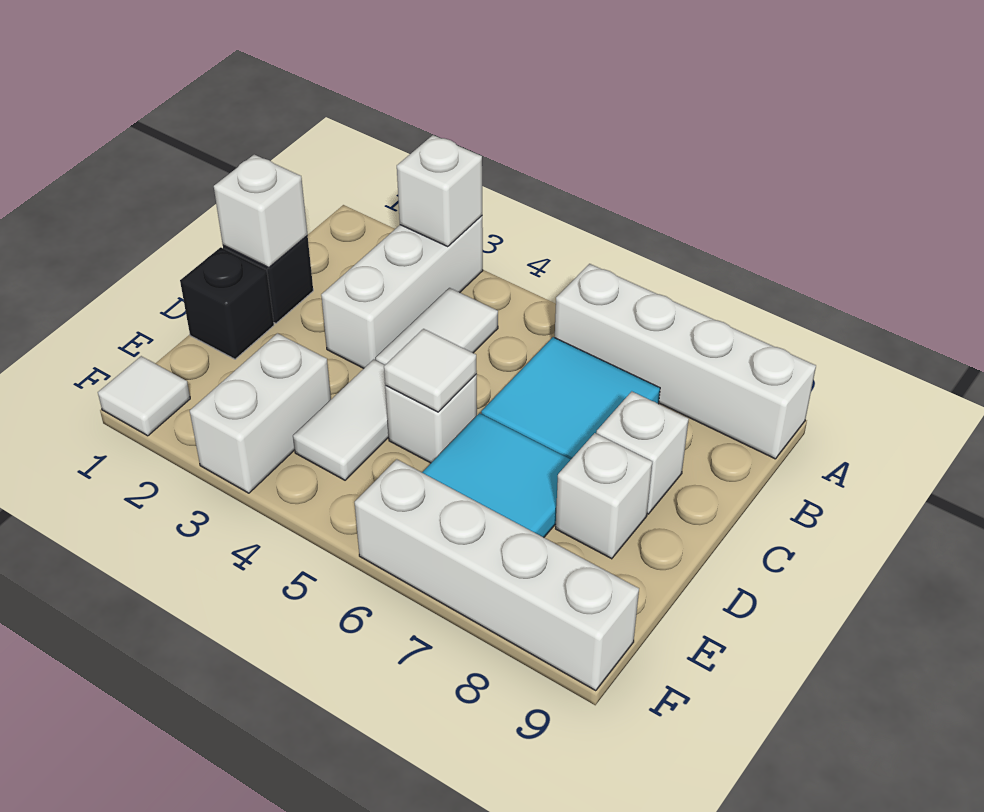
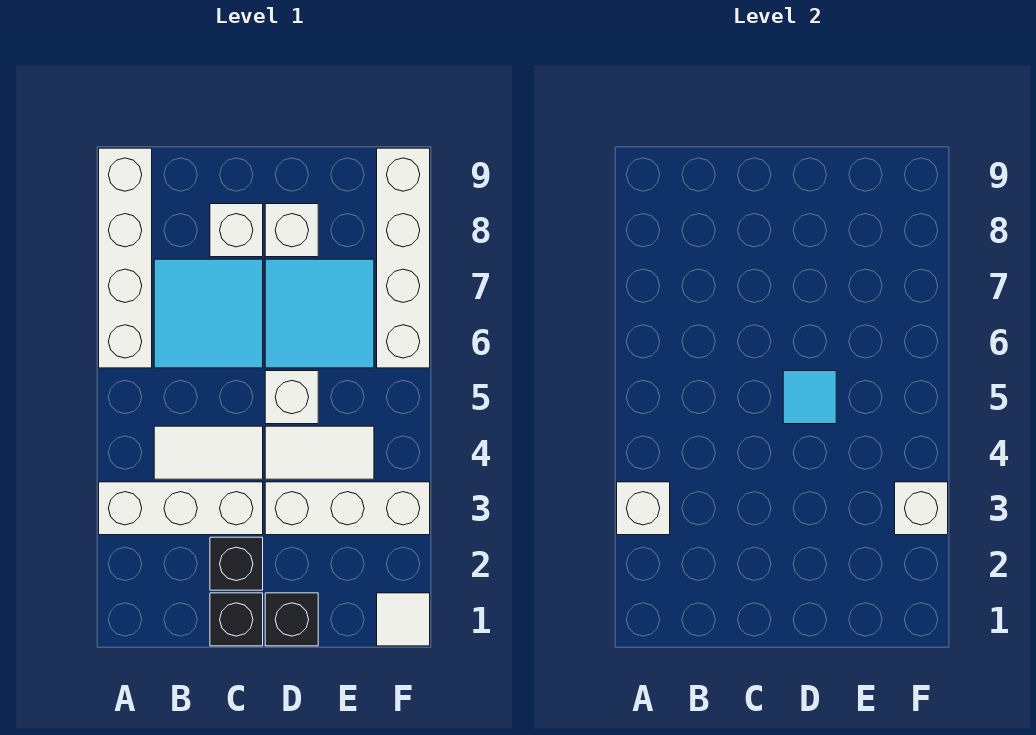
white brick C1 level 2 -> white brick F3 level 2
none -> black brick C2 level 1
white tile D5 level 2 -> cyan tile D5 level 2
white brick E3:F3 level 1 -> white brick D3:F3 level 1

